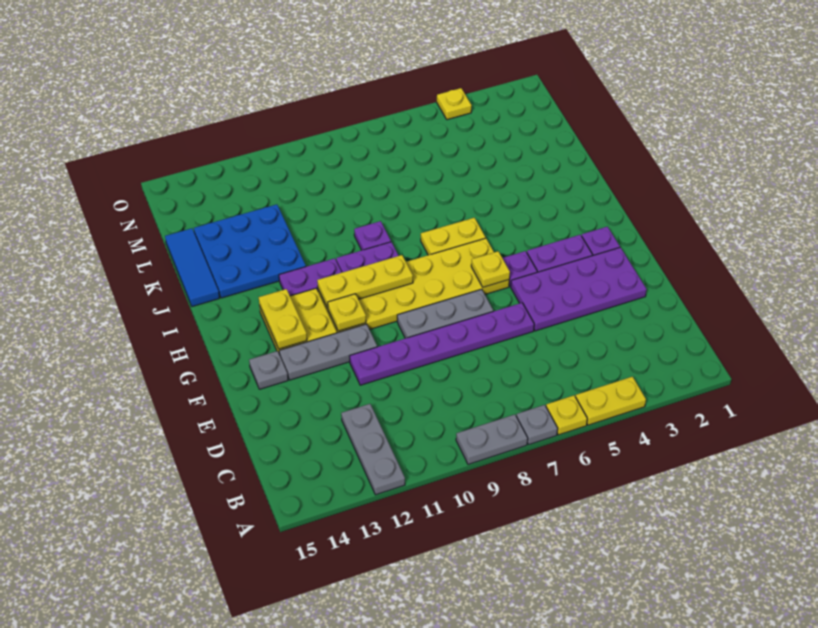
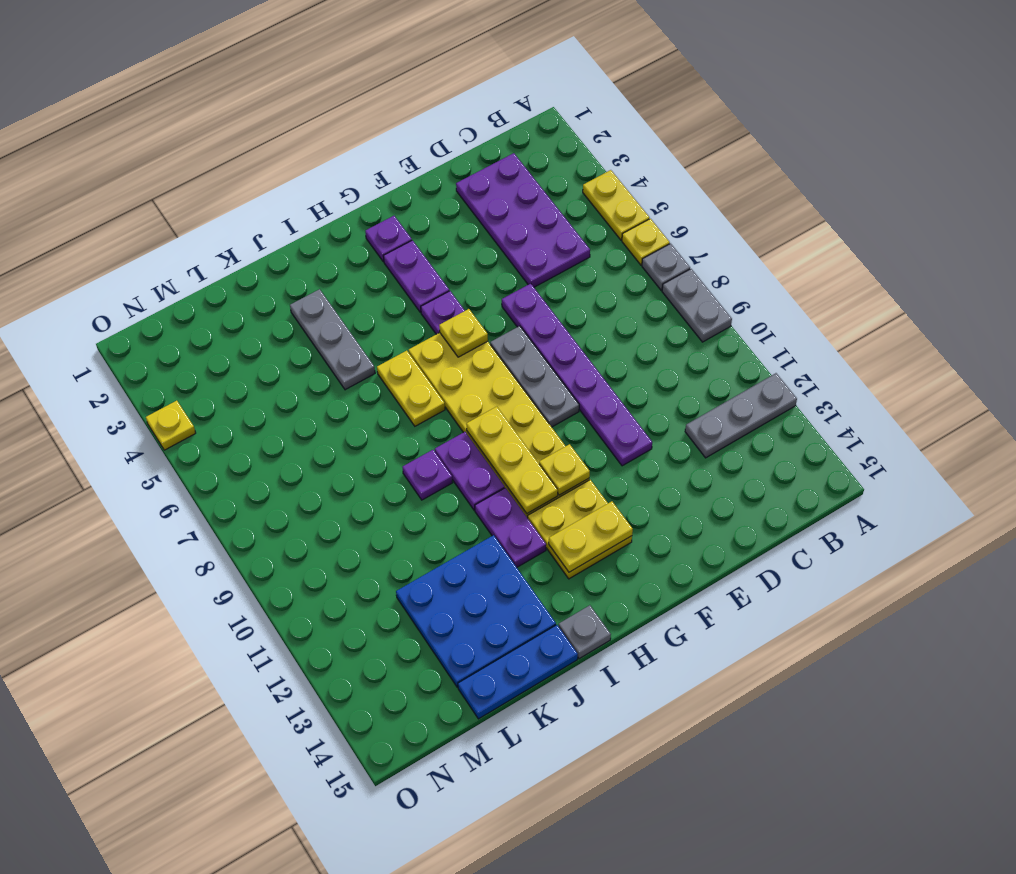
purple plate E2:F5 level 1 -> purple plate C2:D5 level 1
grey plate F11:F13 level 1 -> grey plate J3:J5 level 1
grey plate F14 level 1 -> grey plate I15 level 1
blue tile J15:L15 level 1 -> blue plate J15:L15 level 1

